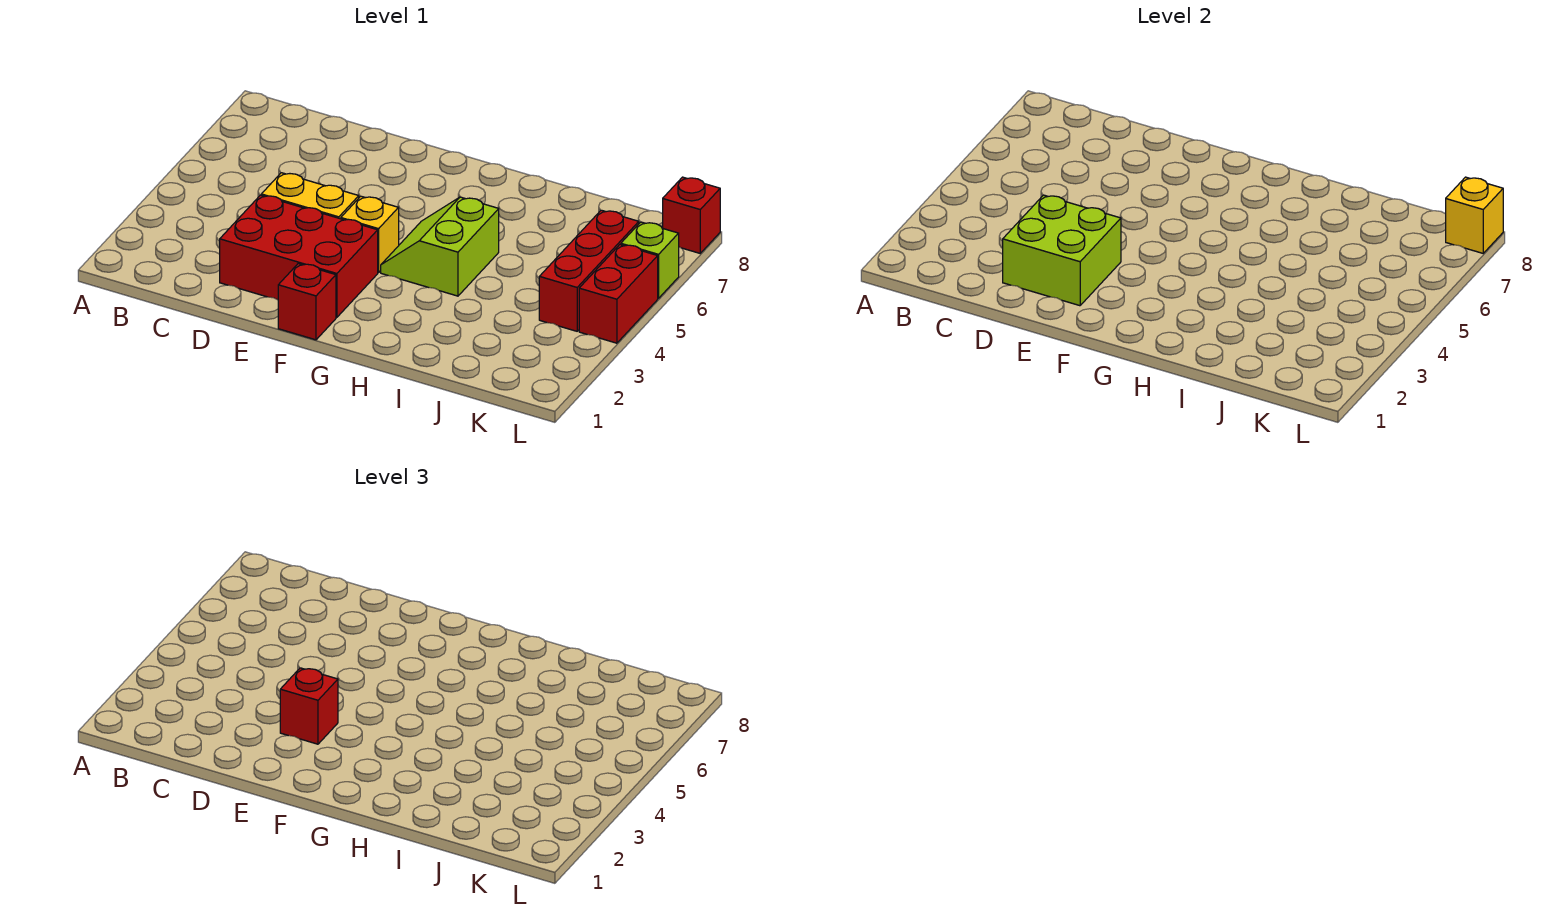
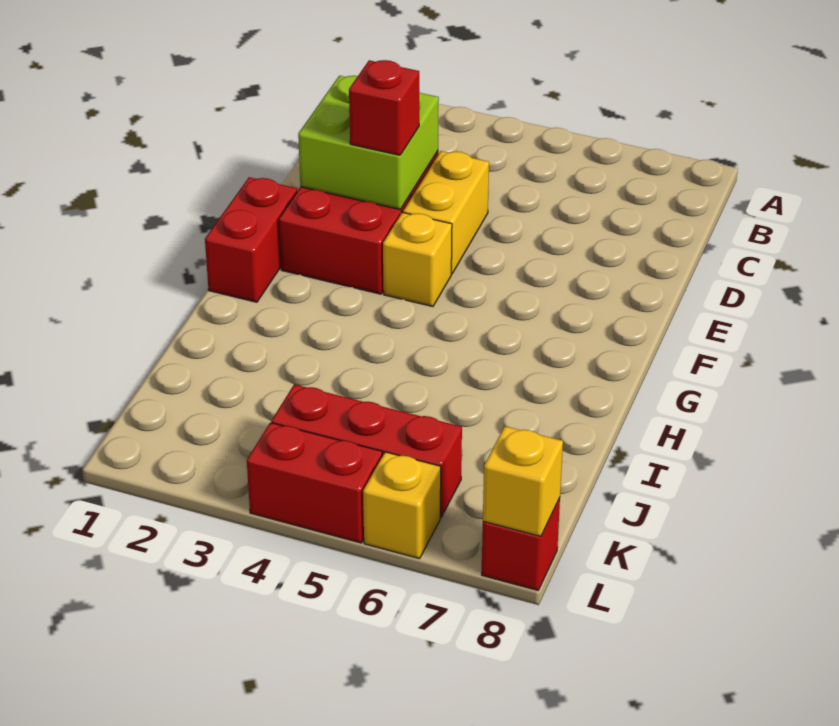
red brick F1 level 1 -> red brick F1:G1 level 1
lime slope G4:H5 level 1 top H -> none
lime brick L6 level 1 -> yellow brick L6 level 1

